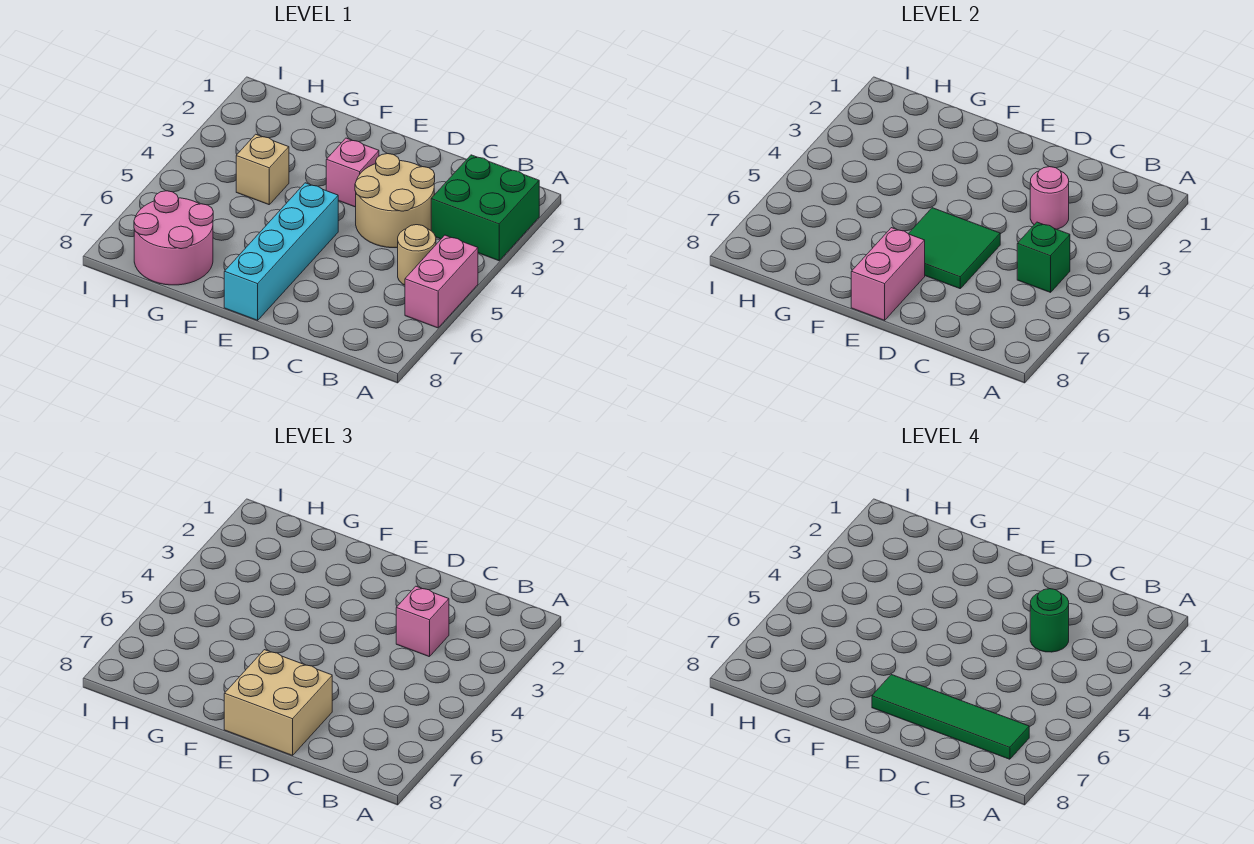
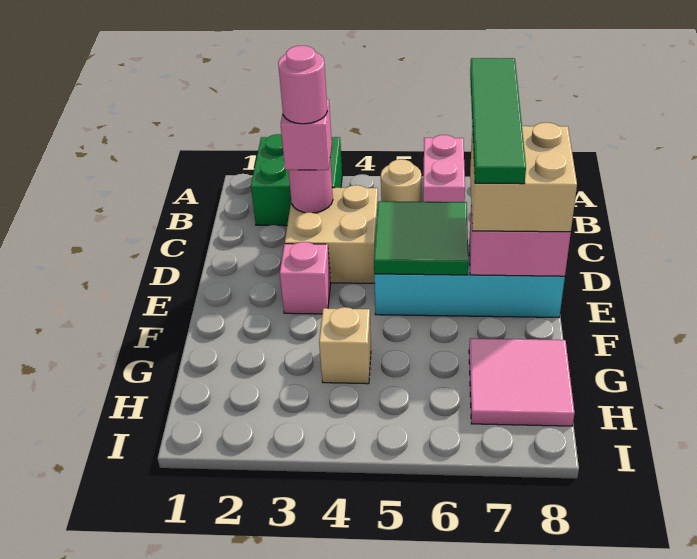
pink brick A5:A6 level 1 -> pink brick A6:B6 level 1
green brick B5 level 2 -> none
tan round brick C3:D4 level 1 -> tan brick C3:D4 level 1
green round brick C3 level 4 -> pink round brick C3 level 4
pink round brick G7:H8 level 1 -> pink tile G7:H8 level 1

